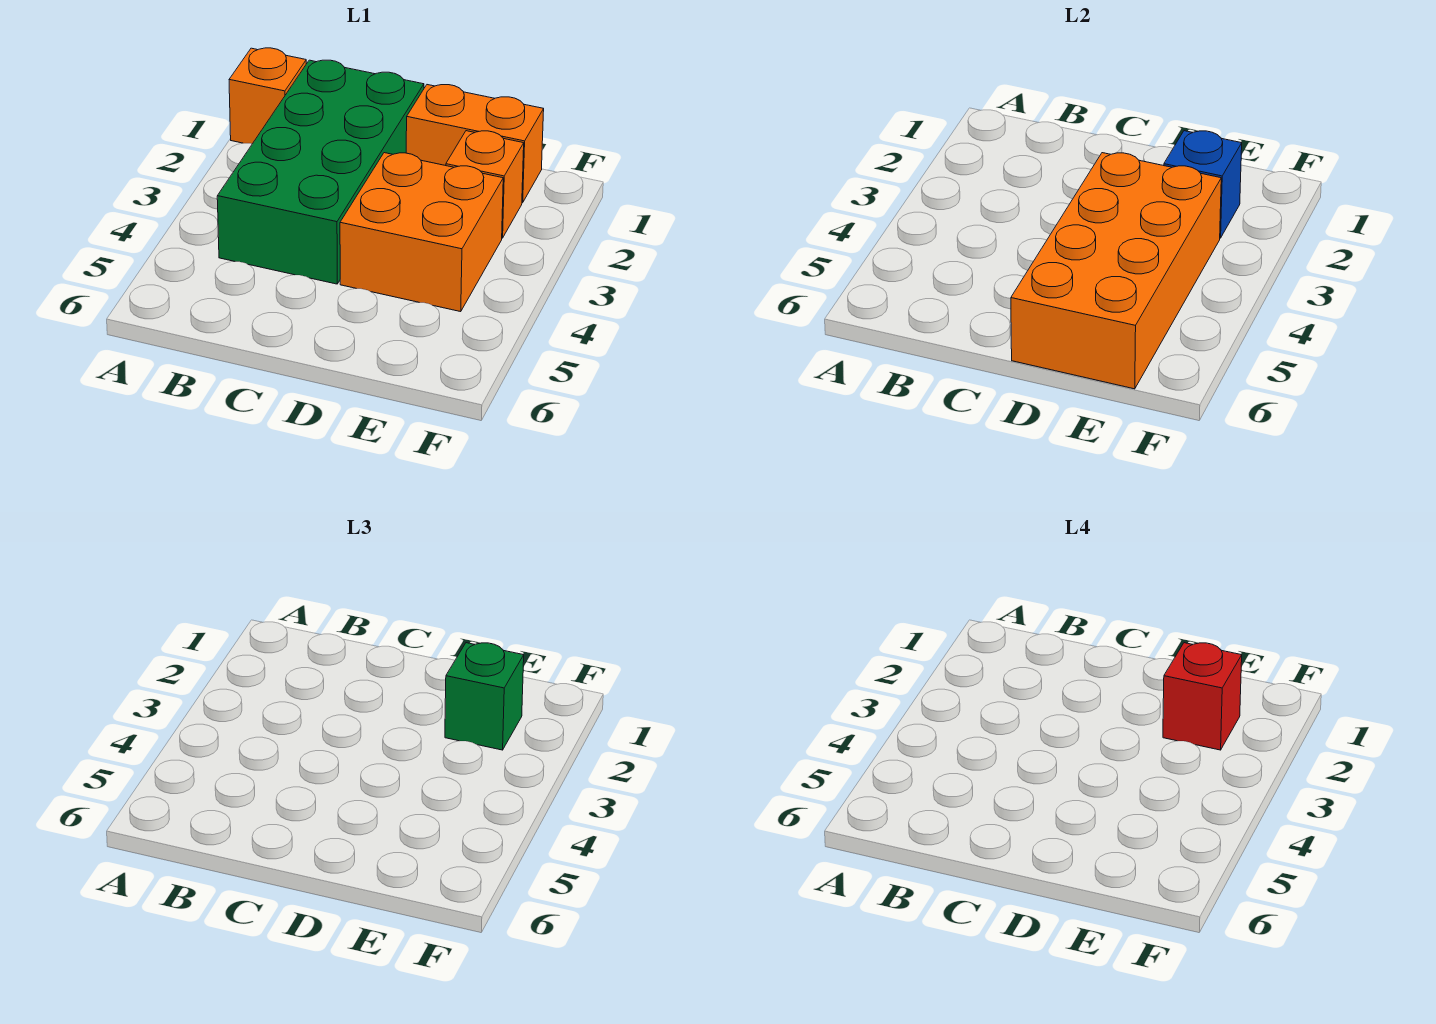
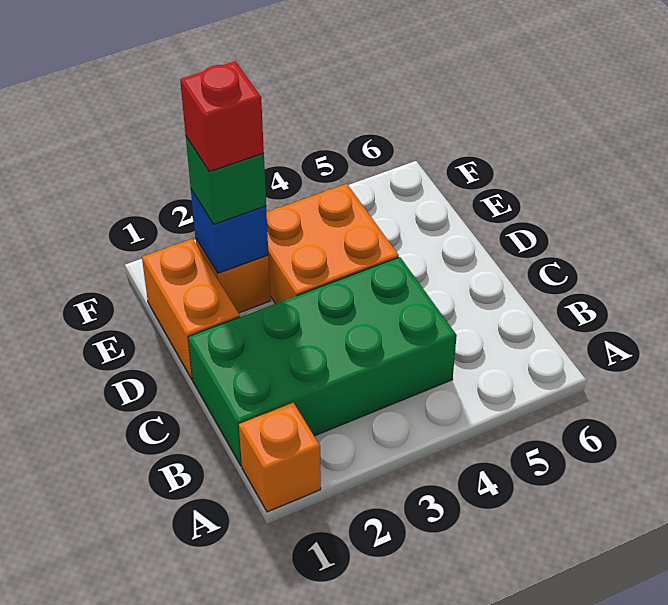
orange brick D3:E6 level 2 -> none

